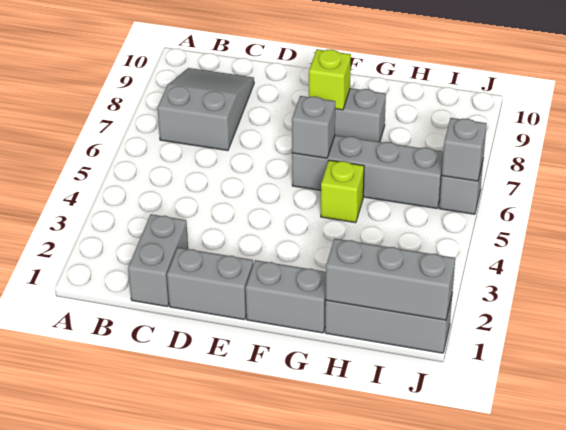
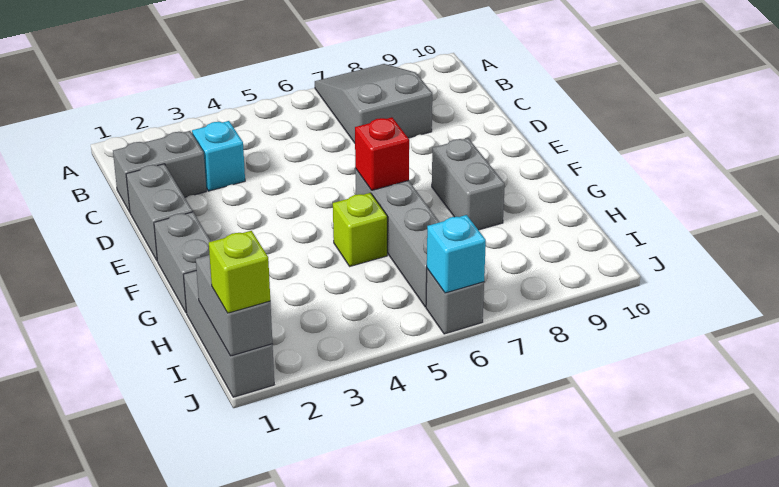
grey slope B7:C9 level 1 top 7 -> grey slope A7:C8 level 1 top C
none -> cyan brick C3 level 1
grey brick F6 level 2 -> red brick F6 level 2
lime brick F8 level 2 -> lime brick J1 level 3
grey brick H1:J1 level 2 -> grey brick I1:J1 level 2
grey brick J6 level 2 -> cyan brick J6 level 2

